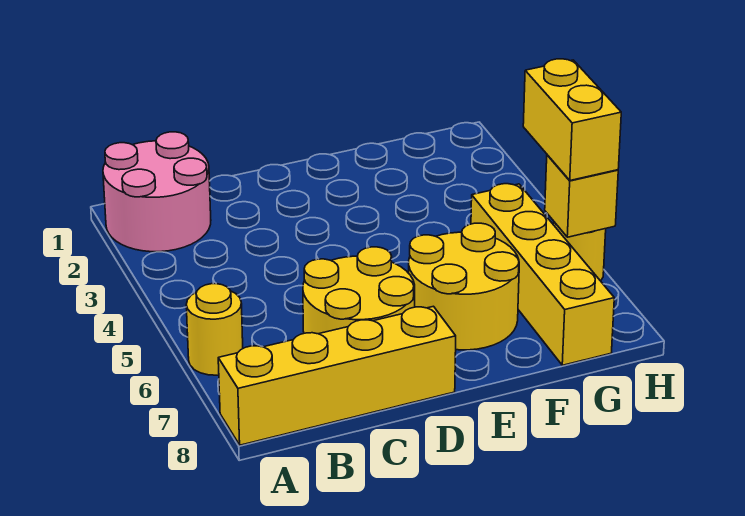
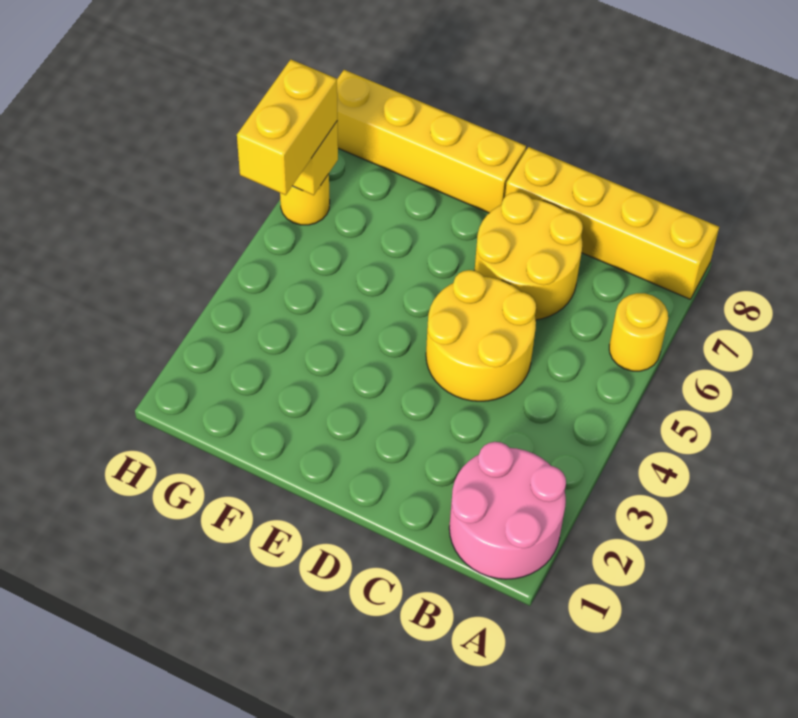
yellow round brick E6:F7 level 1 -> yellow round brick C4:D5 level 1
yellow brick G5:G8 level 1 -> yellow brick E8:H8 level 1

